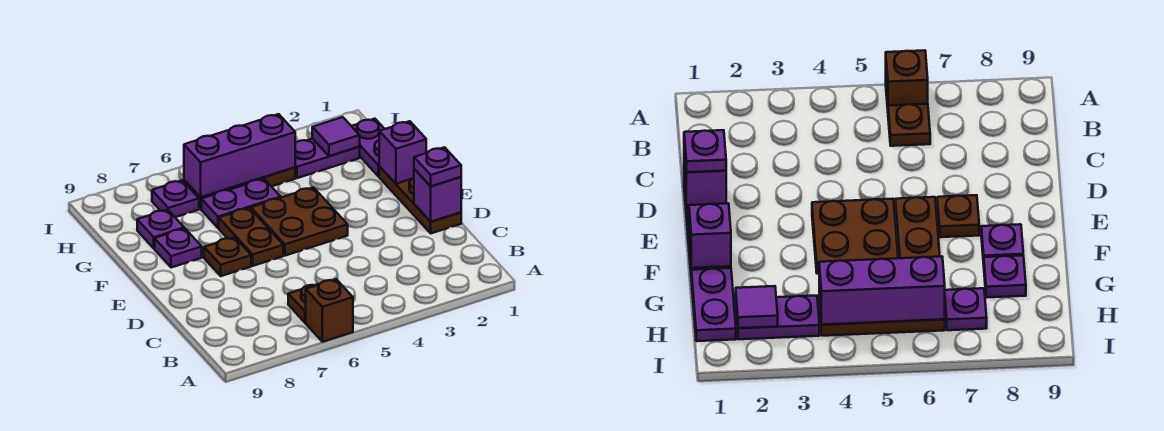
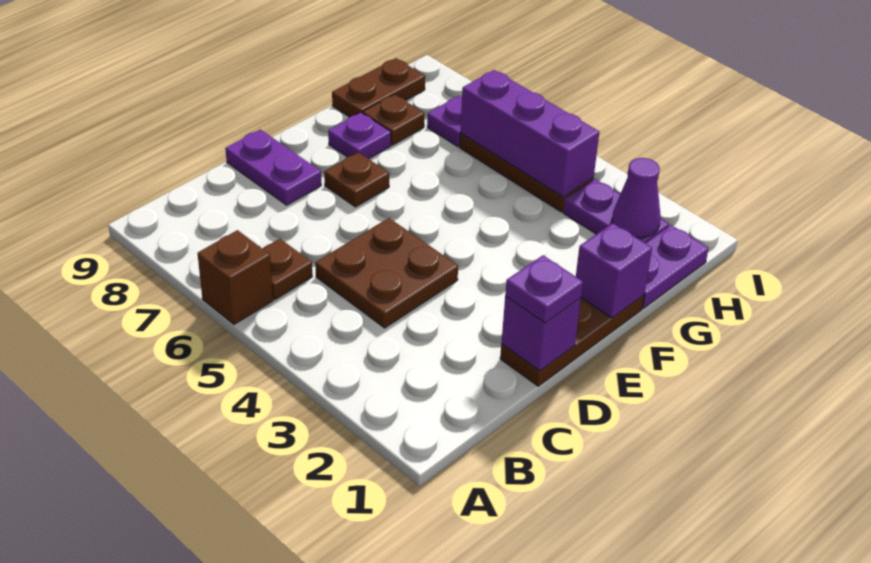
brown plate E4:F5 level 1 -> brown plate C4:D5 level 1
brown plate E6:F6 level 1 -> brown plate G9:H9 level 1
purple plate G5:G6 level 1 -> purple plate D8:D9 level 1
purple plate G8 level 1 -> brown plate G8 level 1
purple tile H2 level 2 -> purple cone H2 level 2

